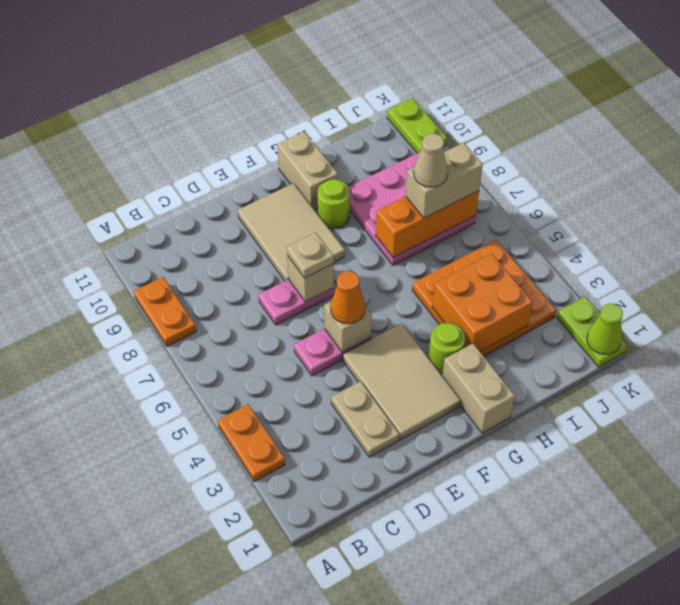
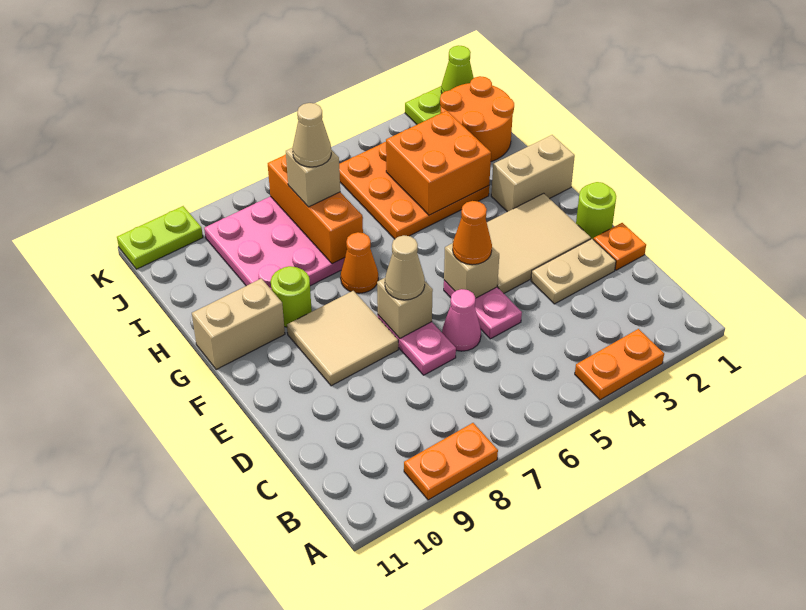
none -> orange plate D1 level 1
none -> pink cone D6 level 1
tan plate E7 level 3 -> tan cone E7 level 3
tan tile E8:F10 level 1 -> tan tile E8:F9 level 1
lime round brick G3 level 1 -> lime round brick E1 level 1
none -> orange cone G7 level 1
none -> orange round brick I1:J2 level 1
tan brick I7:J7 level 3 -> tan brick I7 level 3

